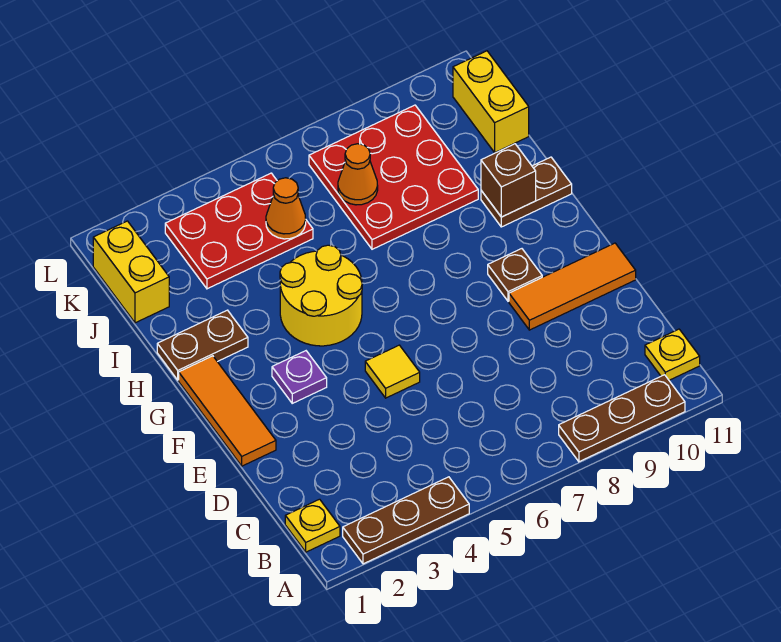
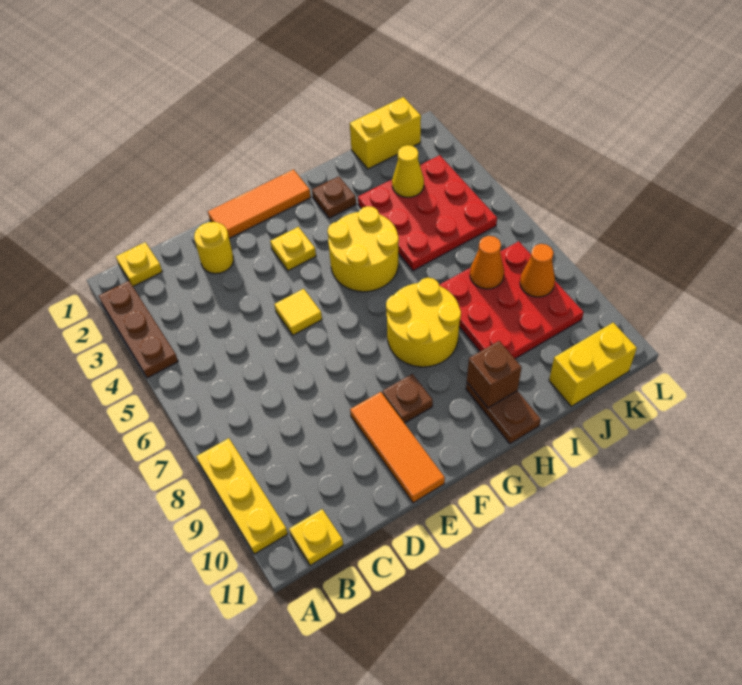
brown plate A8:A10 level 1 -> yellow plate A8:A10 level 1
none -> yellow round brick D2 level 1
purple plate F3 level 1 -> yellow plate F3 level 1
none -> yellow round brick G7:H8 level 1
brown plate H1:H2 level 1 -> brown plate H2 level 1
red plate J3:K5 level 1 -> red plate I3:K5 level 1
none -> yellow cone J3 level 2
orange cone J5 level 2 -> orange cone K8 level 2

